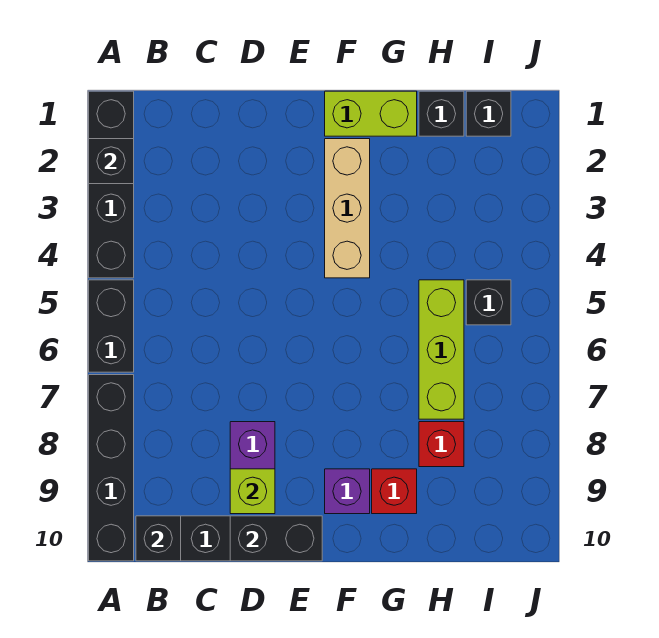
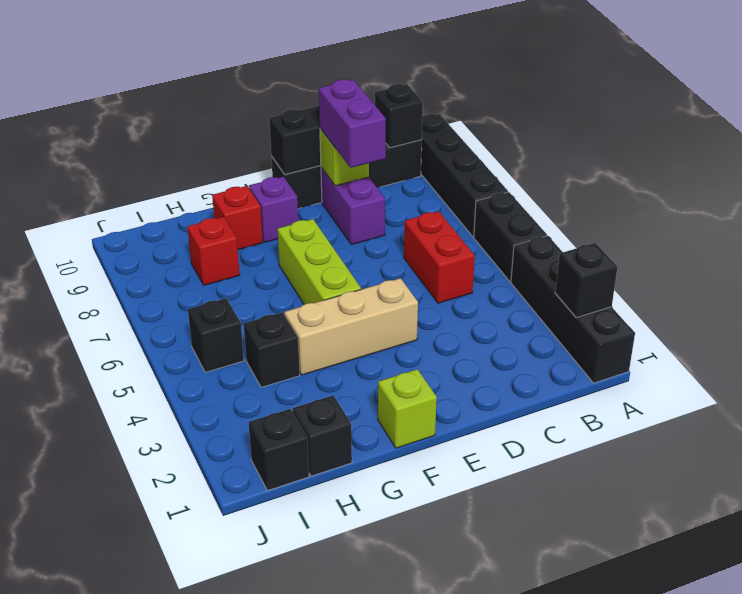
none -> red brick C5:C6 level 1
none -> purple brick D8:D9 level 3
lime brick F1:G1 level 1 -> lime brick F1 level 1
tan brick F2:F4 level 1 -> tan brick E4:G4 level 1
none -> black brick H4 level 1
lime brick H5:H7 level 1 -> lime brick F5:F7 level 1

